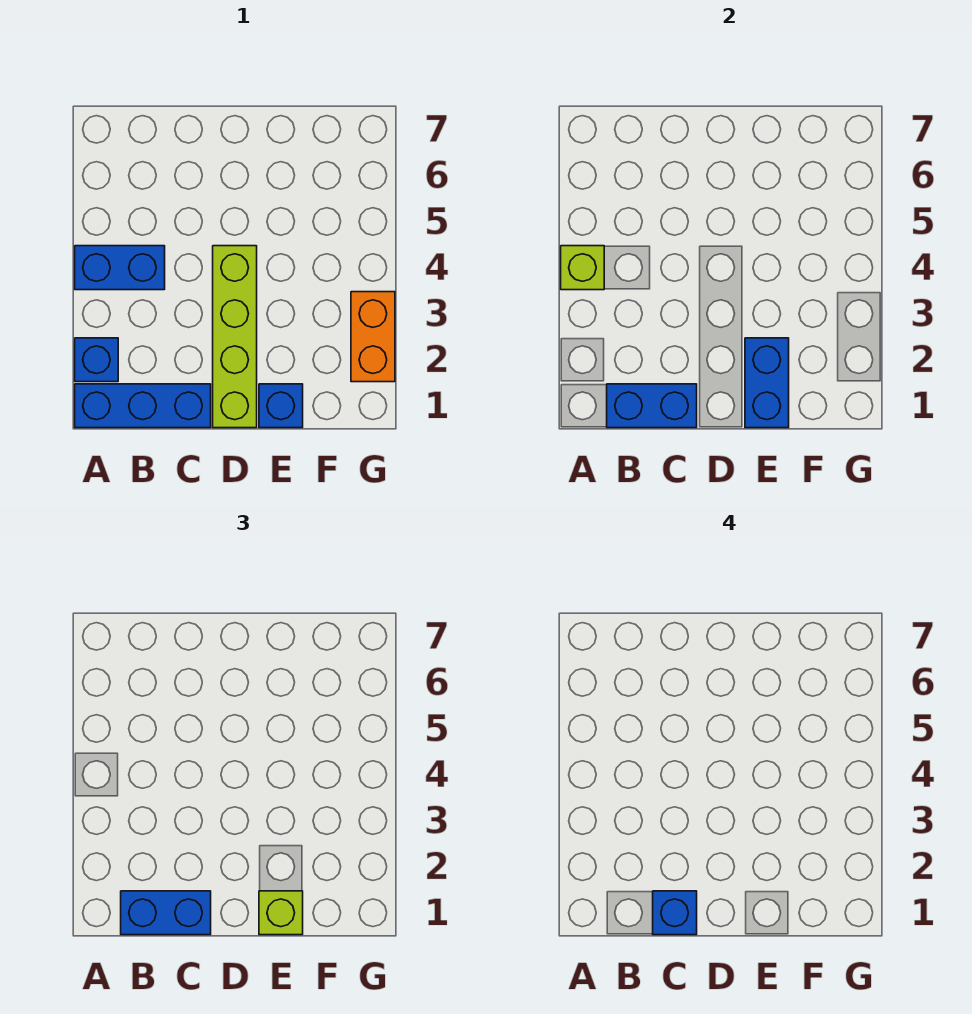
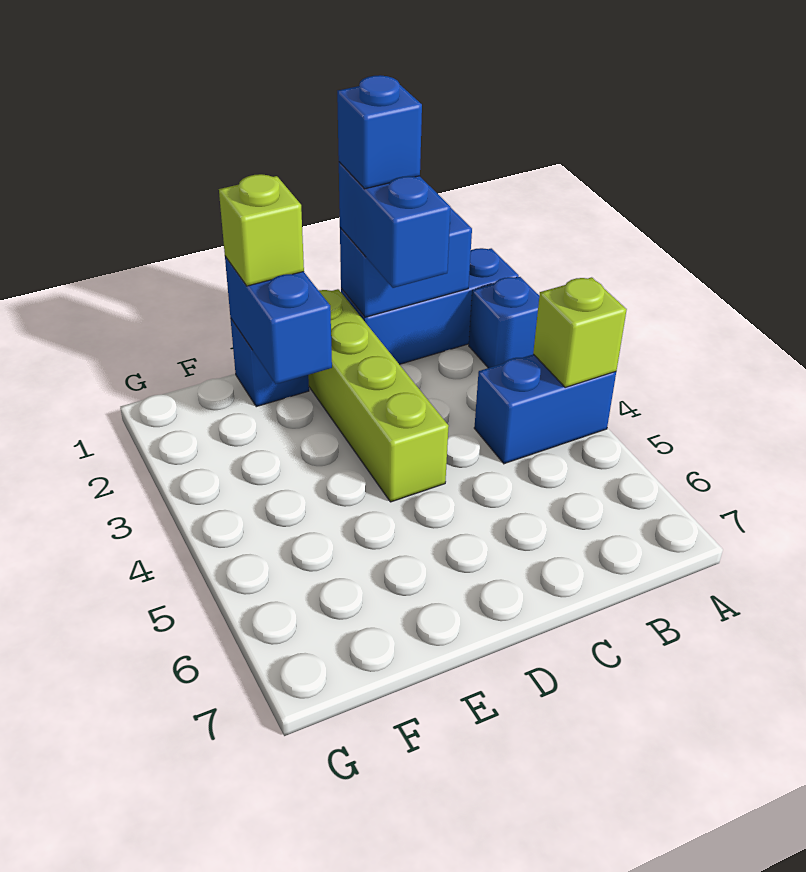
blue brick B1:C1 level 3 -> blue brick C1:C2 level 3
orange brick G2:G3 level 1 -> none

